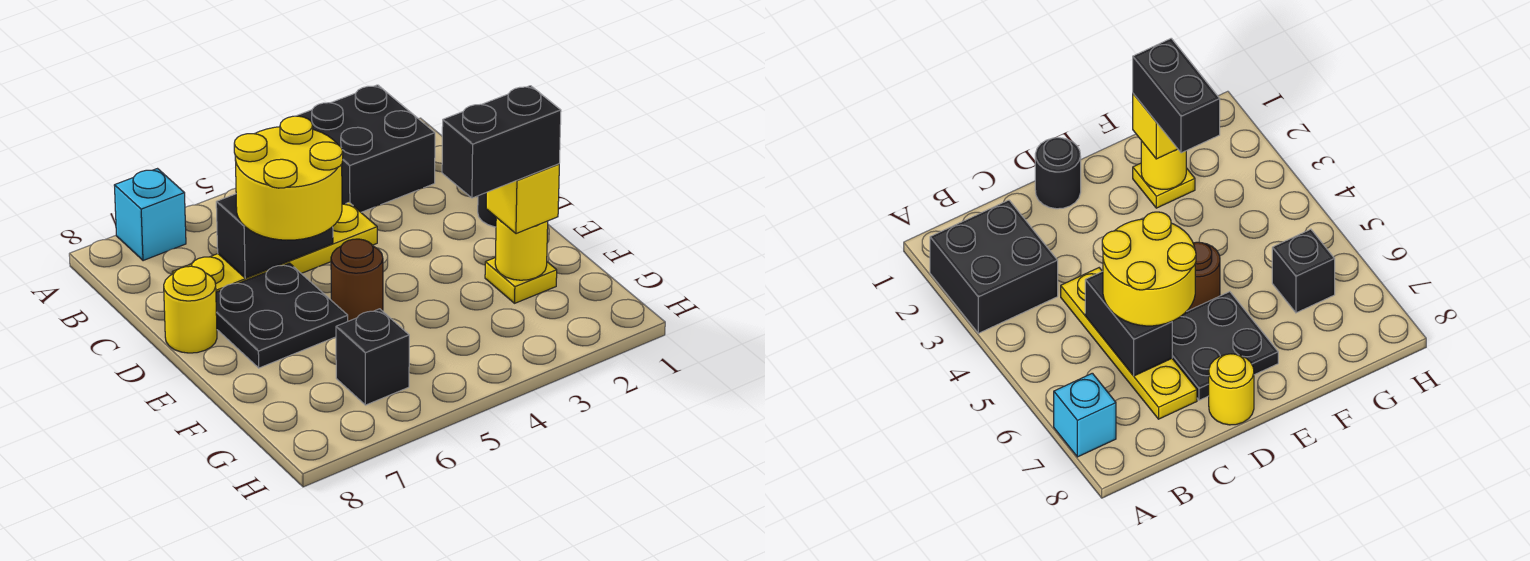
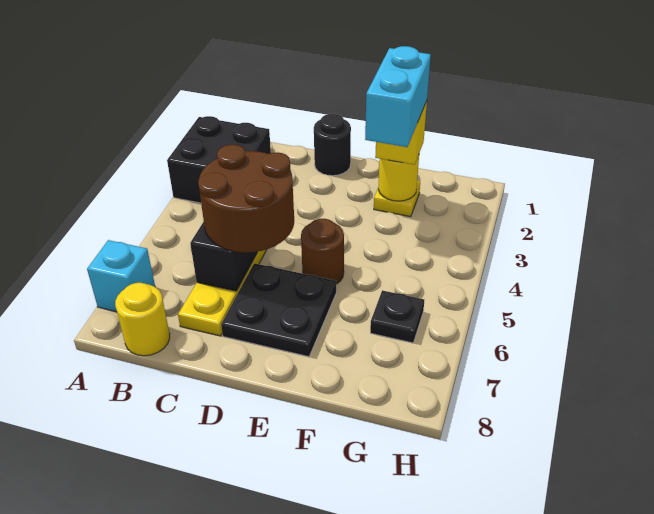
yellow round brick C5:D6 level 3 -> brown round brick C5:D6 level 3
yellow round brick D8 level 1 -> yellow round brick B8 level 1
black brick F2:F3 level 4 -> cyan brick F2:F3 level 4
black brick G6 level 1 -> black plate G6 level 1

